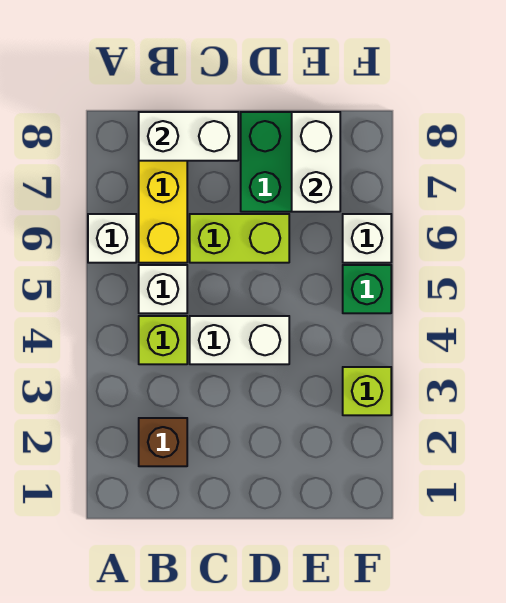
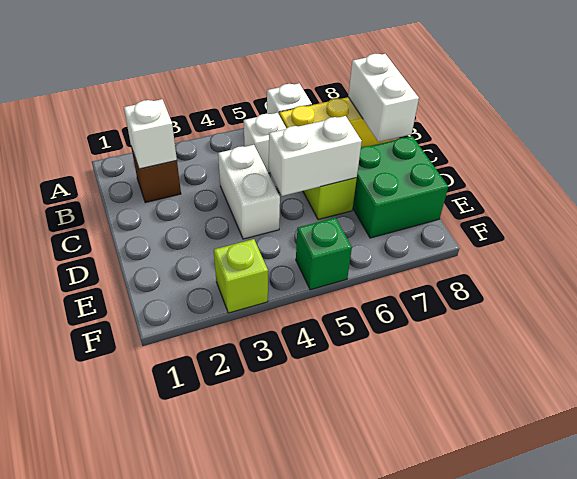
lime brick B4 level 1 -> none
white brick E7:E8 level 2 -> white brick D5:D6 level 2
white brick F6 level 1 -> white brick B2 level 2

